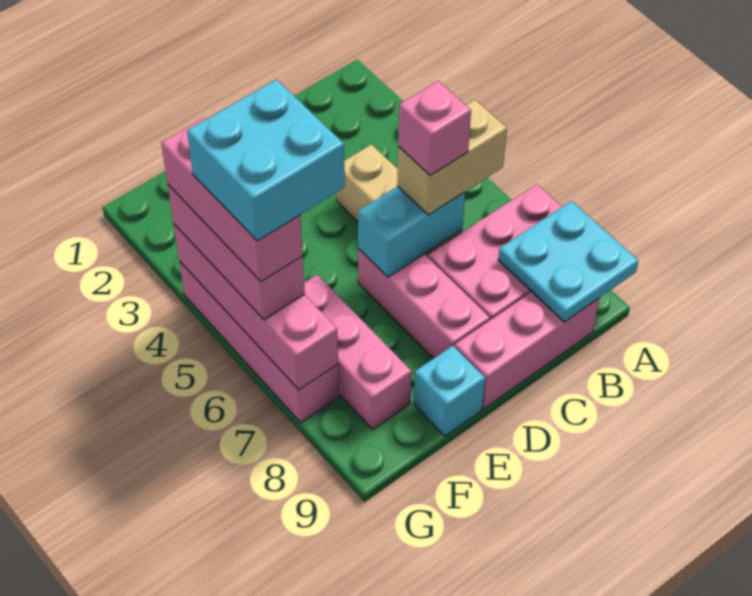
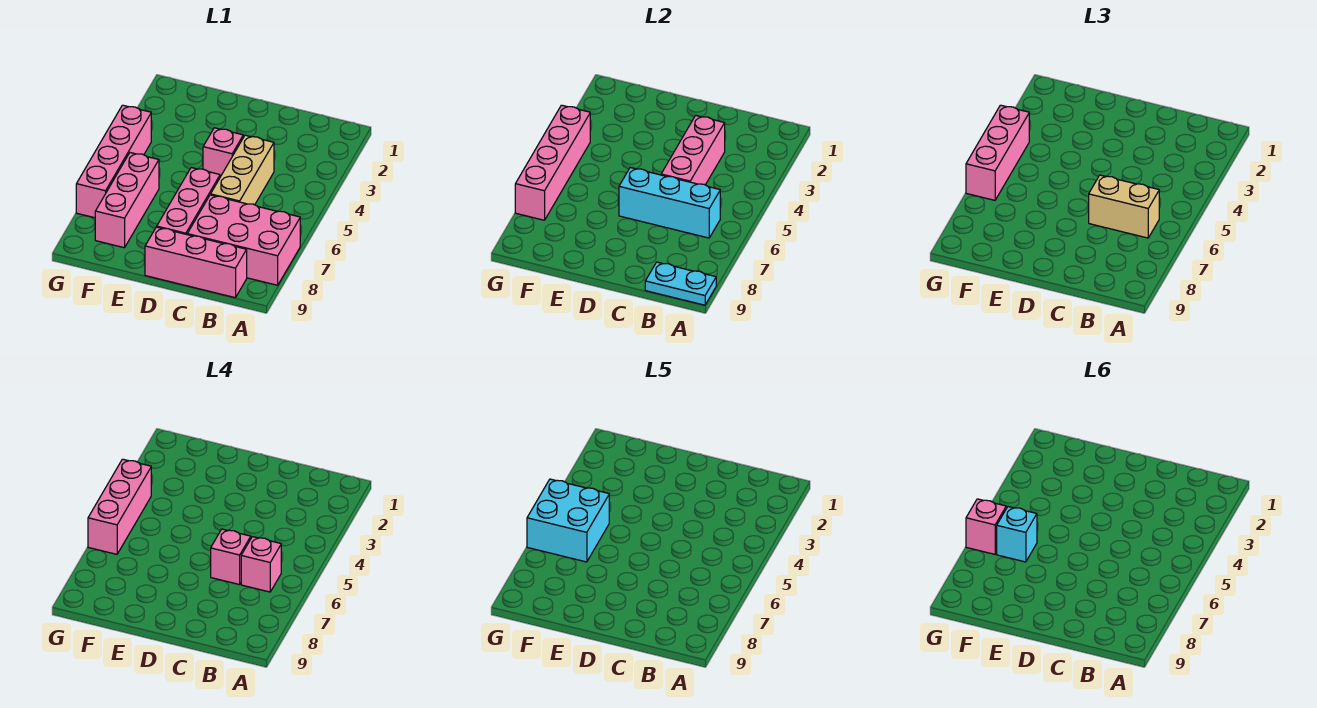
cyan plate A8:B9 level 2 -> cyan plate A9:B9 level 2
none -> pink brick B6 level 4
none -> pink brick C3:C5 level 2
cyan brick C6:D6 level 2 -> cyan brick B6:D6 level 2
none -> pink brick D4 level 1
cyan brick E9 level 1 -> cyan brick F6 level 6
none -> pink brick G6 level 6

